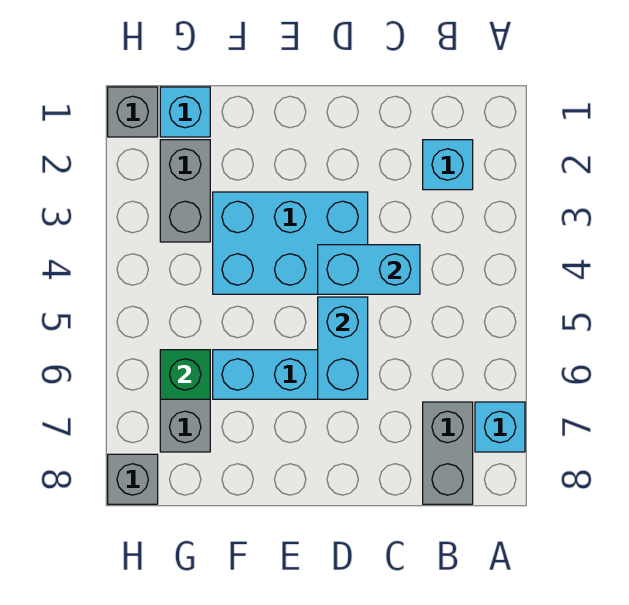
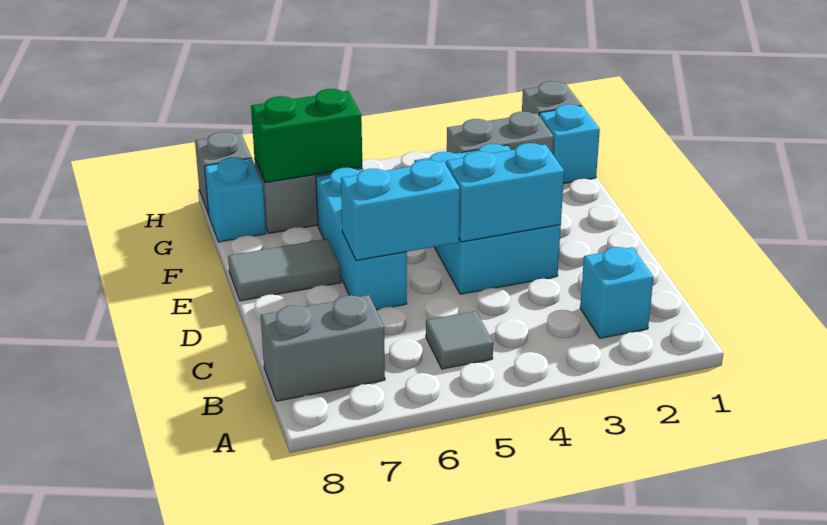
cyan brick A7 level 1 -> cyan brick G8 level 1
none -> grey tile B5 level 1
cyan brick C4:D4 level 2 -> cyan brick D3:D4 level 2
none -> grey tile E7:E8 level 1
green brick G6 level 2 -> green brick G6:G7 level 2

